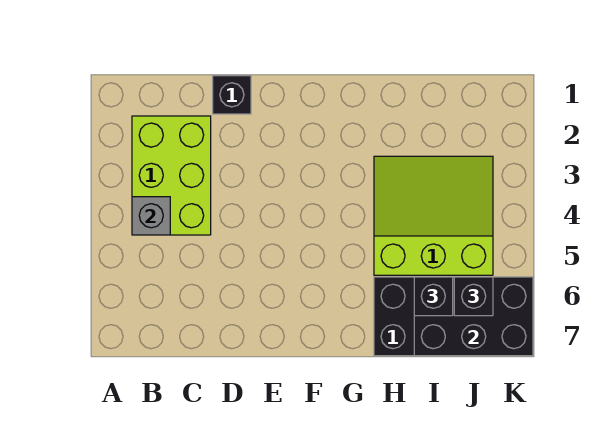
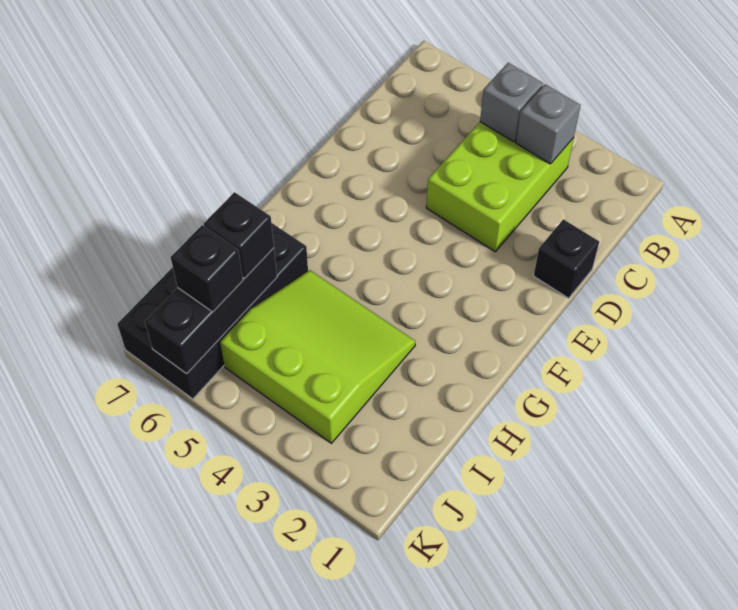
lime brick B2:C4 level 1 -> lime brick B3:D4 level 1
none -> grey brick B3 level 2
lime slope H3:J5 level 1 top 5 -> lime slope H3:J5 level 1 top J
black brick I6:K7 level 2 -> black brick I6:K6 level 2

